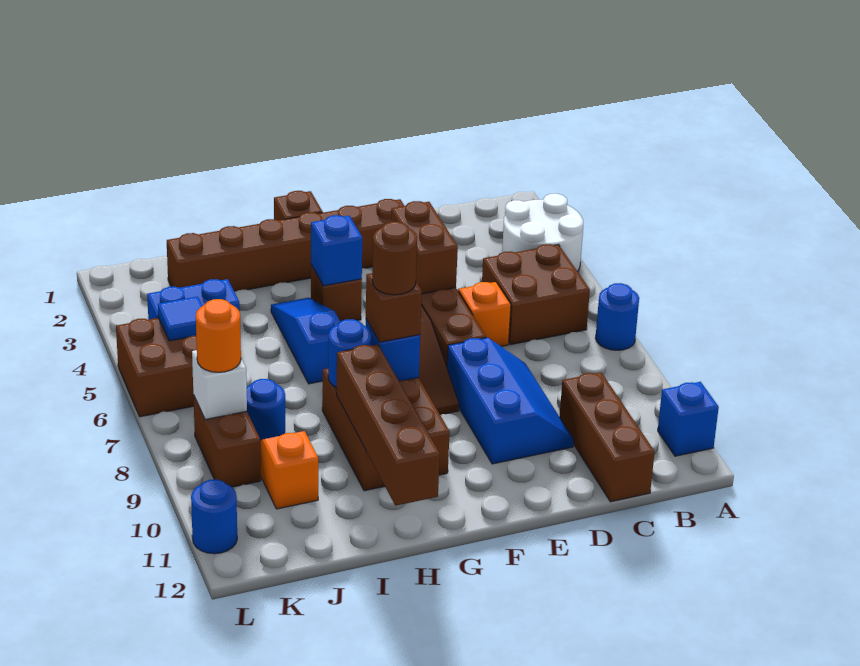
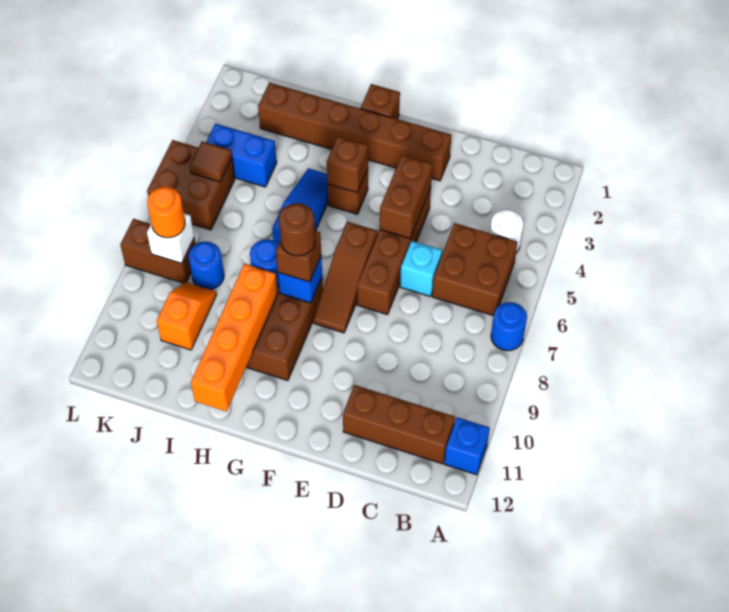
white round brick A3:B4 level 1 -> white round brick B4 level 1
brown brick C10:C12 level 1 -> brown brick B11:D11 level 1
orange brick D6 level 1 -> cyan brick D6 level 1
blue slope D8:E10 level 1 top E -> none
blue brick G4 level 2 -> brown brick G4 level 2
brown brick H9:H12 level 2 -> orange brick H9:H12 level 2
blue tile K5 level 2 -> brown tile K5 level 2
brown brick K8:K9 level 1 -> brown brick K8:L8 level 1
blue round brick L11 level 1 -> none

